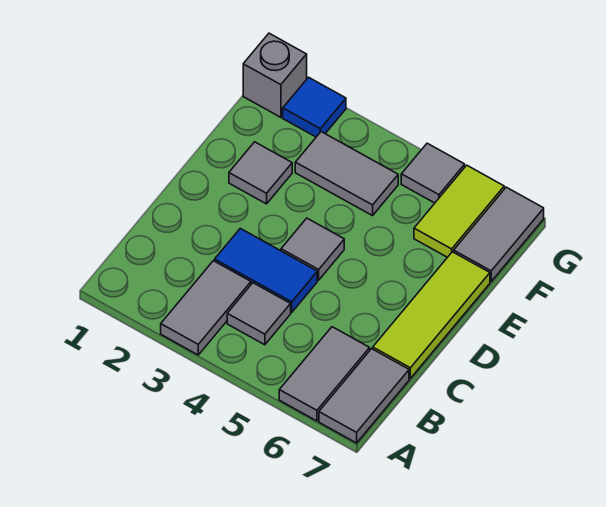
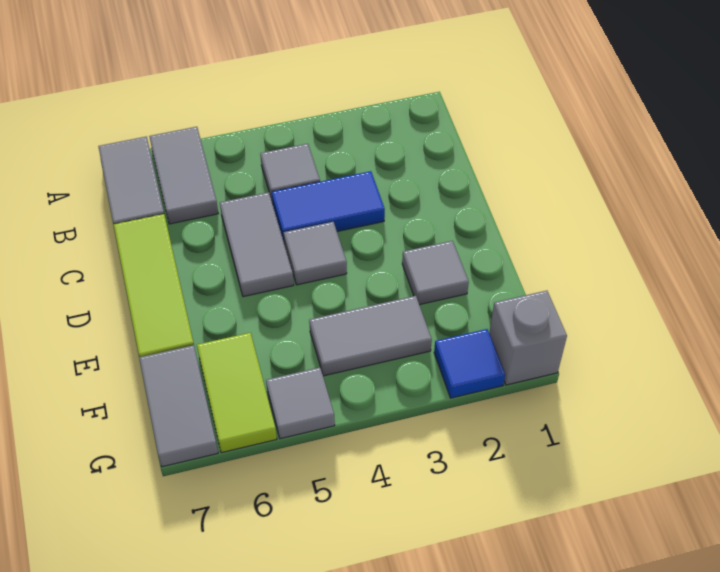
grey tile A3:B3 level 1 -> grey tile C5:D5 level 1

